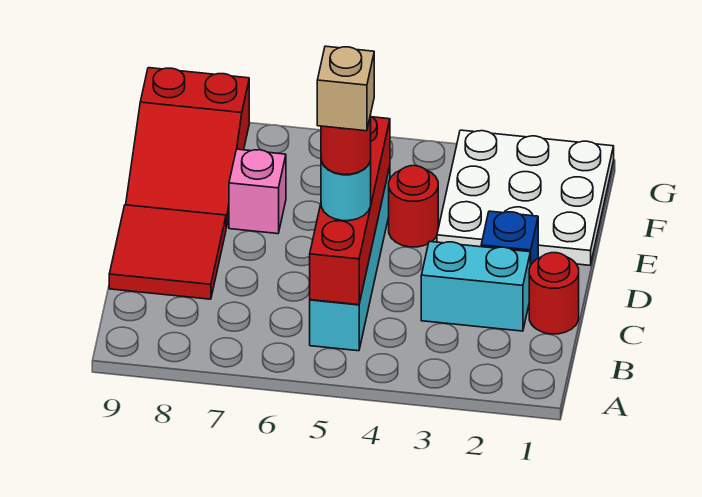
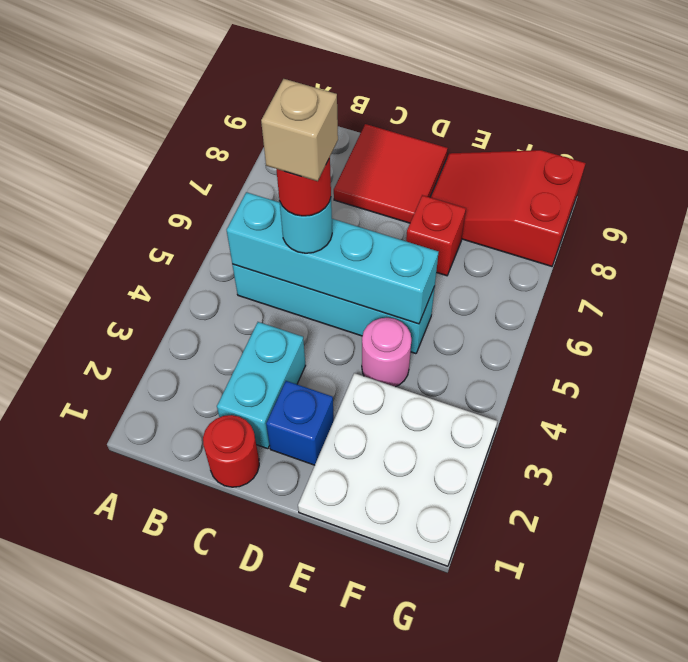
red brick B5:E5 level 2 -> cyan brick B5:E5 level 2
red round brick E4 level 1 -> pink round brick E4 level 1
pink brick E7 level 1 -> red brick E7 level 1

